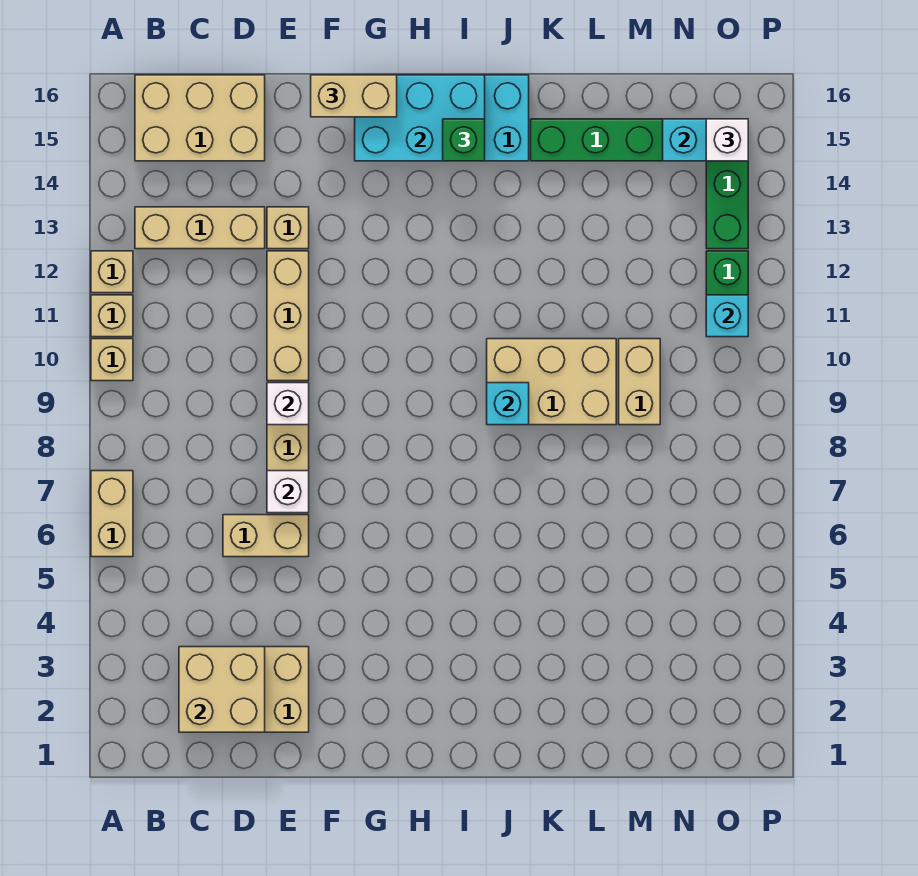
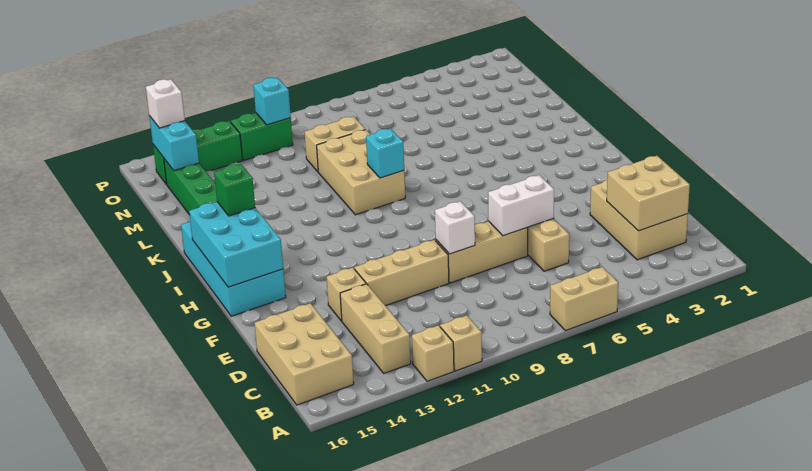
tan brick A10 level 1 -> none
white brick E7 level 2 -> white brick E6:E7 level 2
tan brick F16:G16 level 3 -> none

